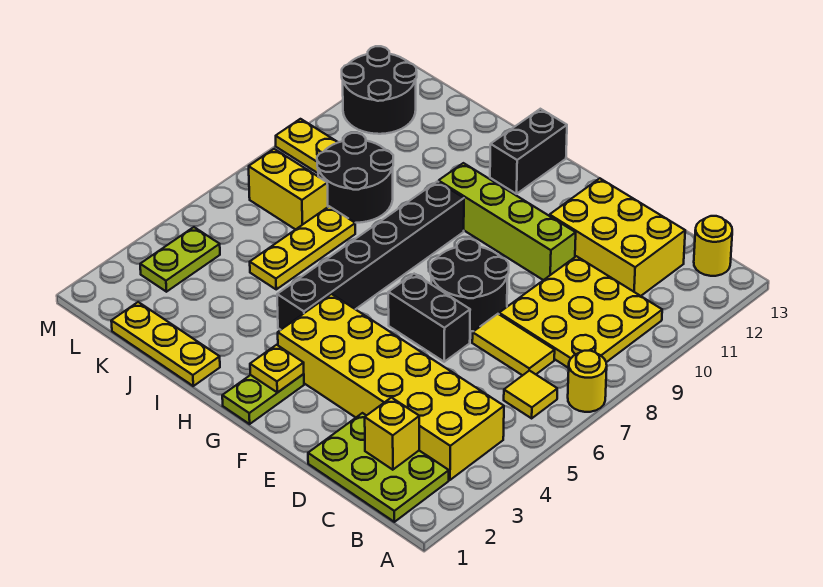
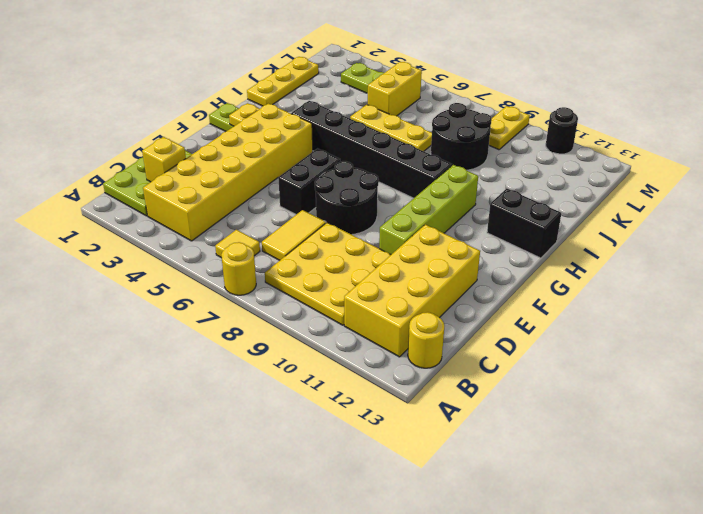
yellow brick C11:E12 level 1 -> yellow brick B11:E12 level 1
yellow brick K7:L7 level 1 -> yellow brick K5:L5 level 1
black round brick L11:M12 level 1 -> black round brick M11 level 1

